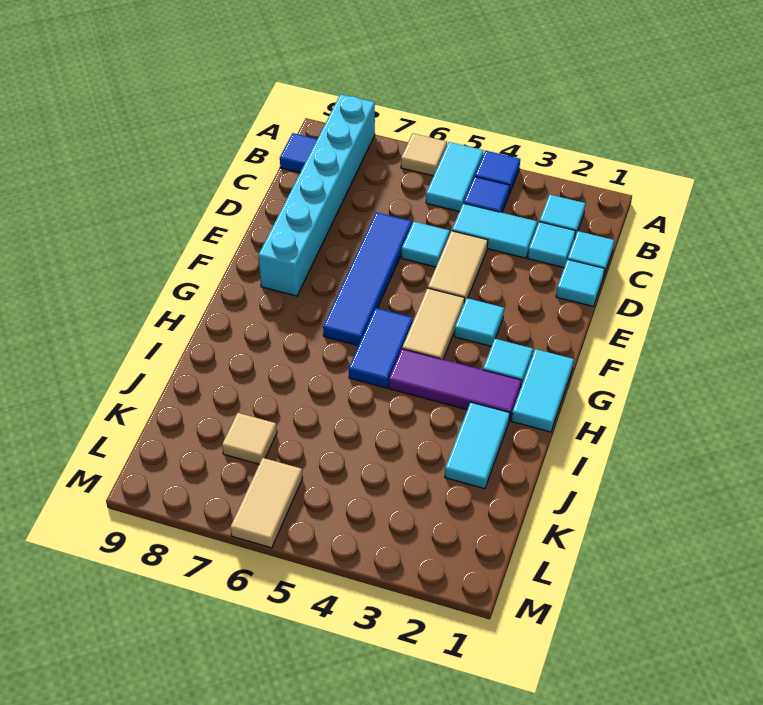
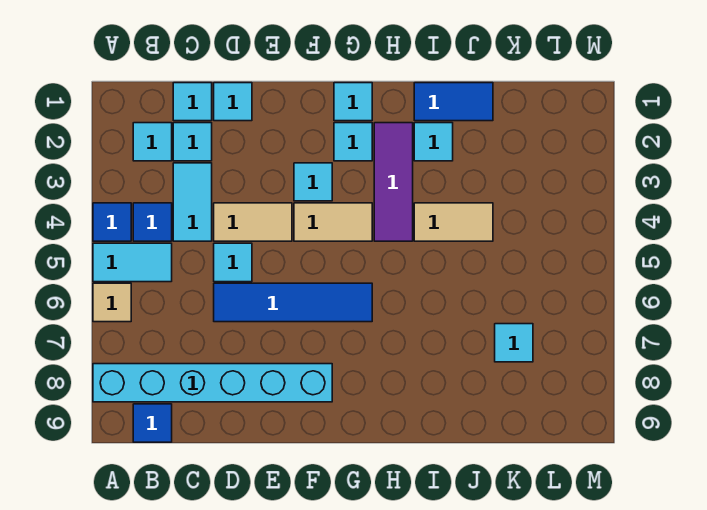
cyan tile G1:H1 level 1 -> cyan tile G1 level 1
blue tile G5:H5 level 1 -> blue tile I1:J1 level 1
cyan tile I2:J2 level 1 -> cyan tile I2 level 1
tan tile K7 level 1 -> cyan tile K7 level 1
tan tile L6:M6 level 1 -> tan tile I4:J4 level 1

